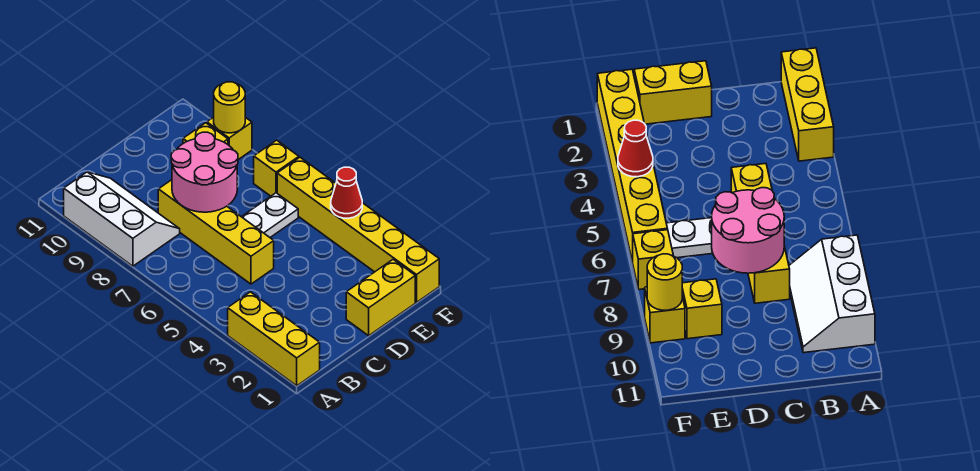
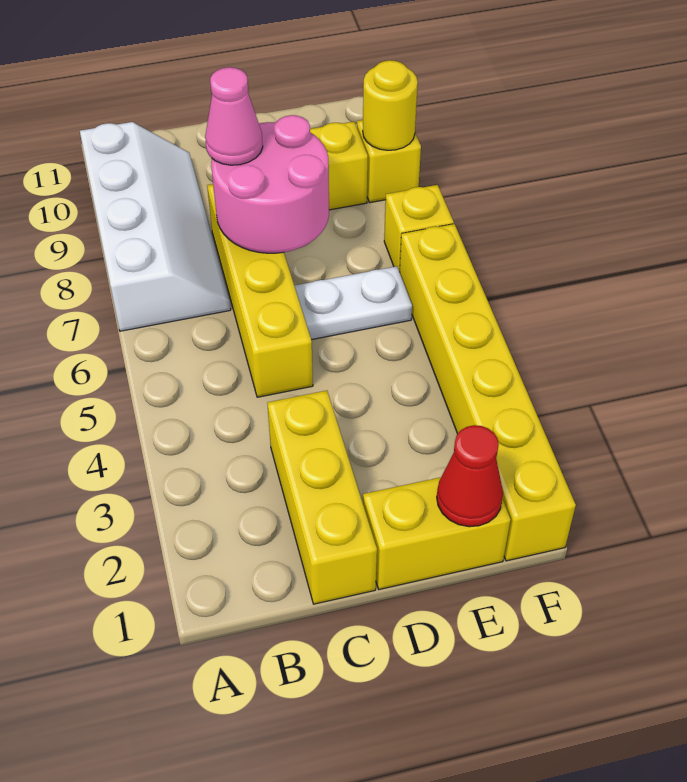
yellow brick A1:A3 level 1 -> yellow brick C1:C3 level 1
white slope A8:B10 level 1 top A -> white slope A7:B10 level 1 top A
none -> pink cone C8 level 3
red cone F4 level 2 -> red cone E1 level 2

